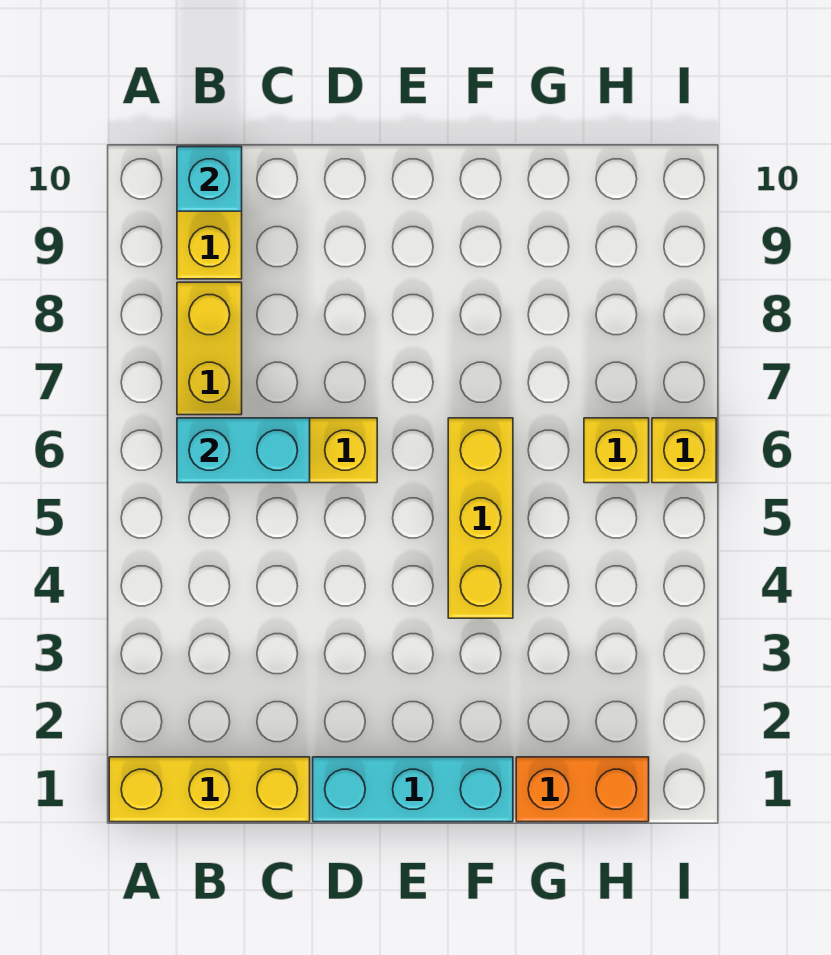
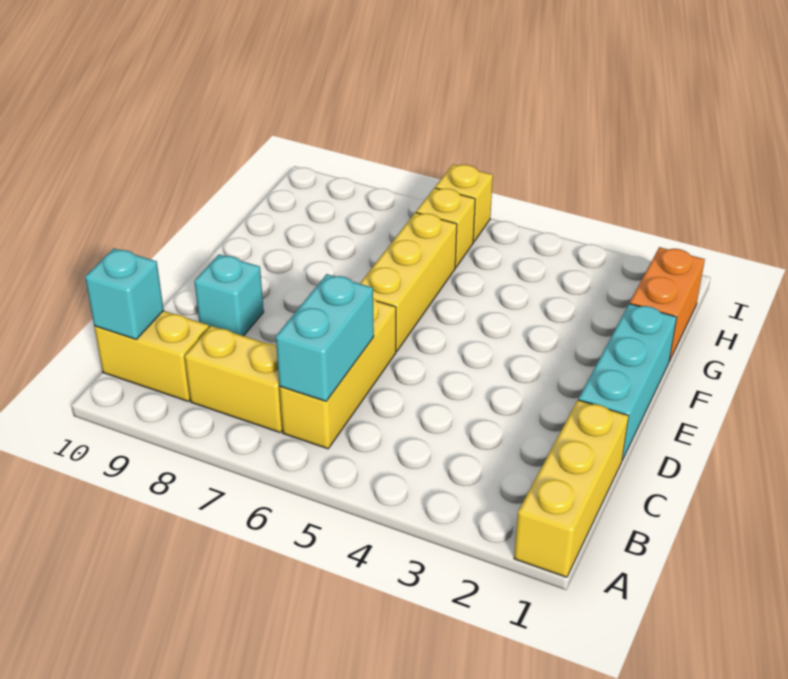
none -> cyan brick D9 level 1
yellow brick F4:F6 level 1 -> yellow brick E6:G6 level 1

